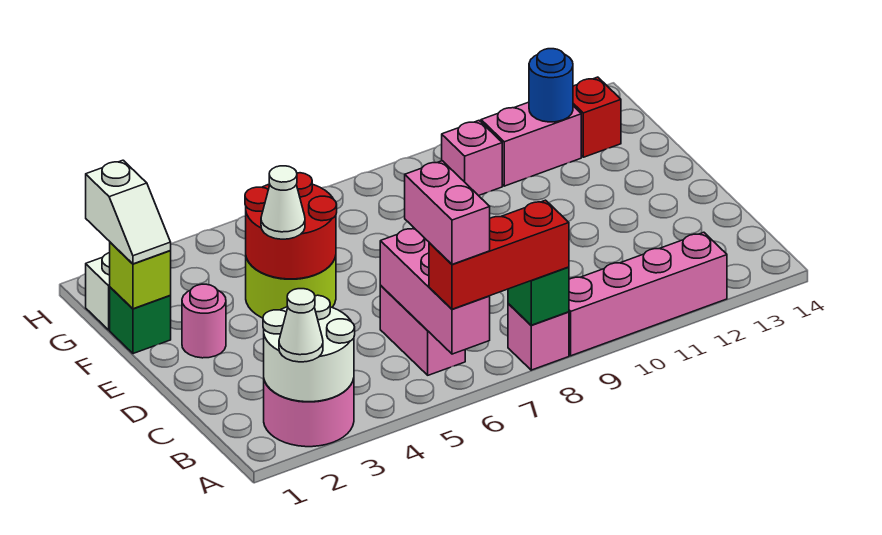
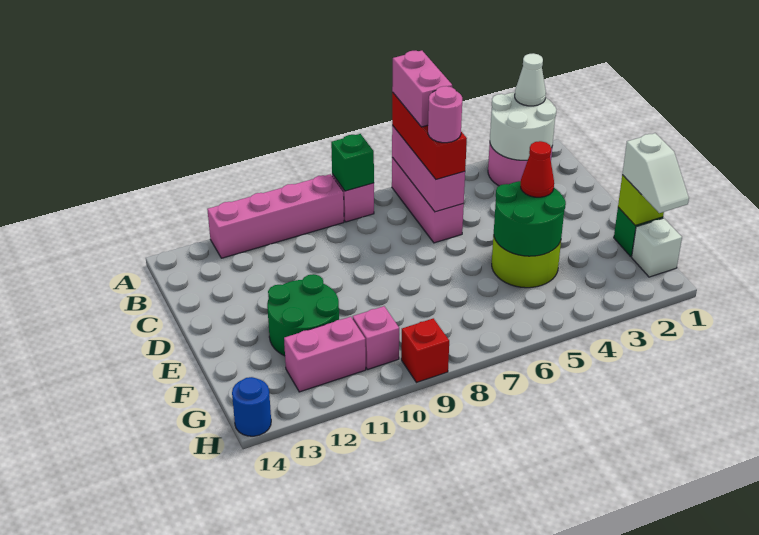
red brick A6:A8 level 3 -> red brick A6:C6 level 3
pink brick B6:C6 level 1 -> pink brick A6:C6 level 1
pink round brick E2 level 1 -> pink round brick C6 level 4
red round brick E4:F5 level 2 -> green round brick E4:F5 level 2
white cone E4 level 3 -> red cone E4 level 3
none -> green round brick E11:F12 level 1
white slope F1:G1 level 3 top G -> white slope F1:G1 level 3 top F
blue round brick G12 level 2 -> blue round brick H14 level 1
red brick G13 level 1 -> red brick H9 level 1

